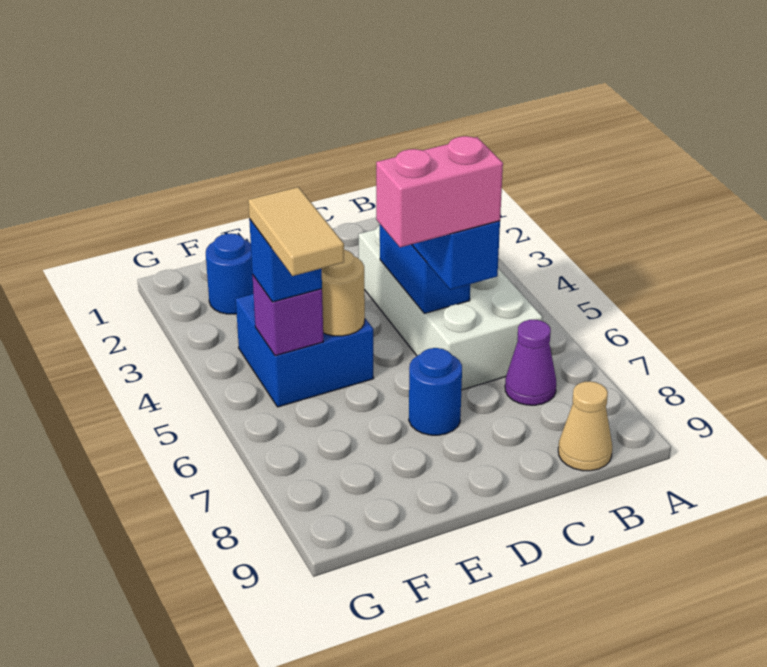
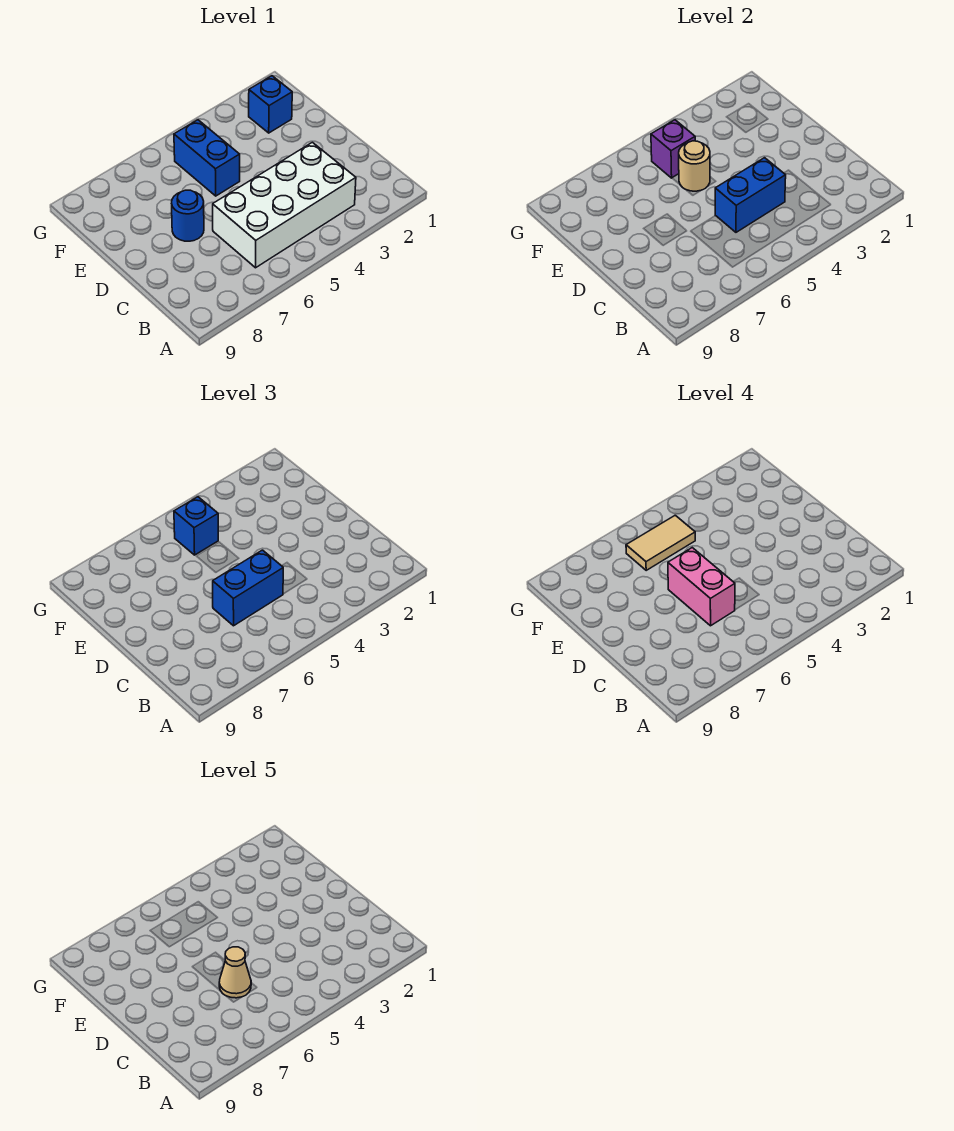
purple cone B7 level 1 -> none
tan cone B9 level 1 -> tan cone C6 level 5
blue brick E4:F5 level 1 -> blue brick E5:F5 level 1
blue round brick F2 level 1 -> blue brick F2 level 1

